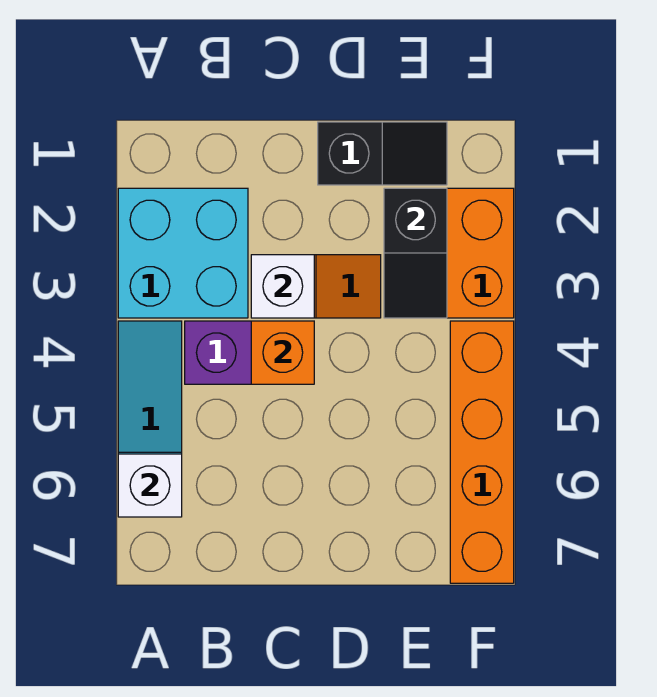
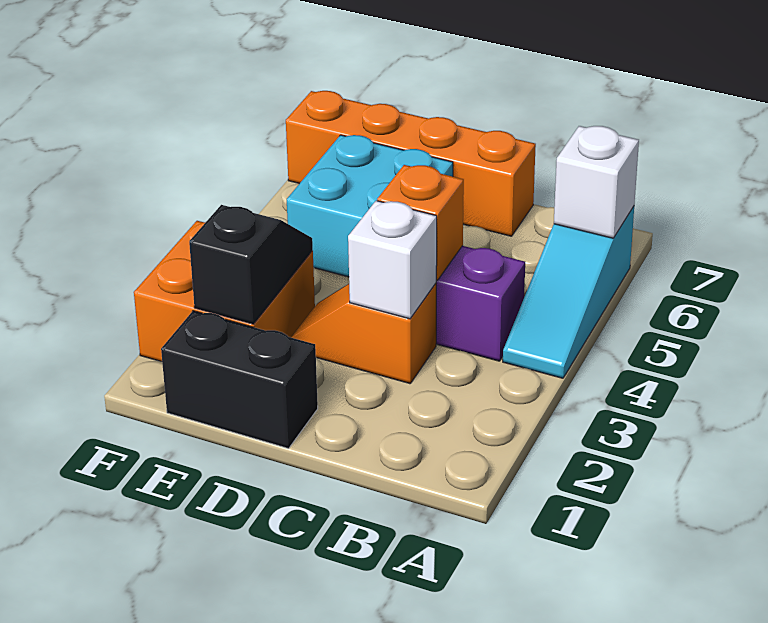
cyan brick A2:B3 level 1 -> cyan brick D5:E6 level 1
black slope D1:E1 level 1 top D -> black brick D1:E1 level 1
orange brick F4:F7 level 1 -> orange brick C7:F7 level 1

